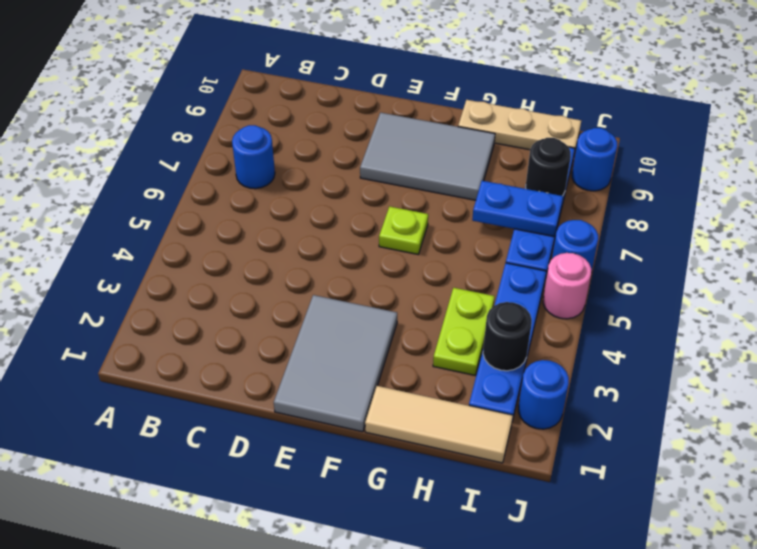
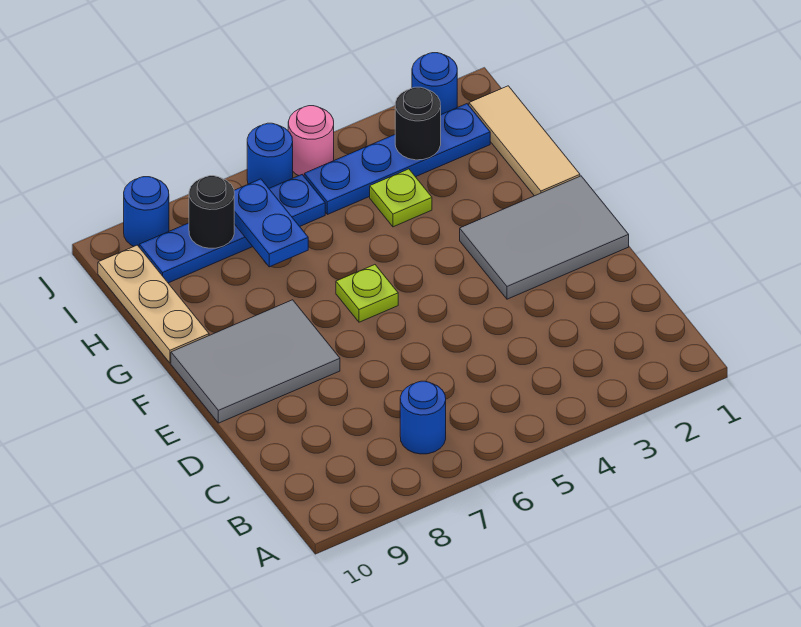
grey tile E8:G9 level 1 -> grey tile E8:F10 level 1
lime plate H3:H4 level 1 -> lime plate H4 level 1

